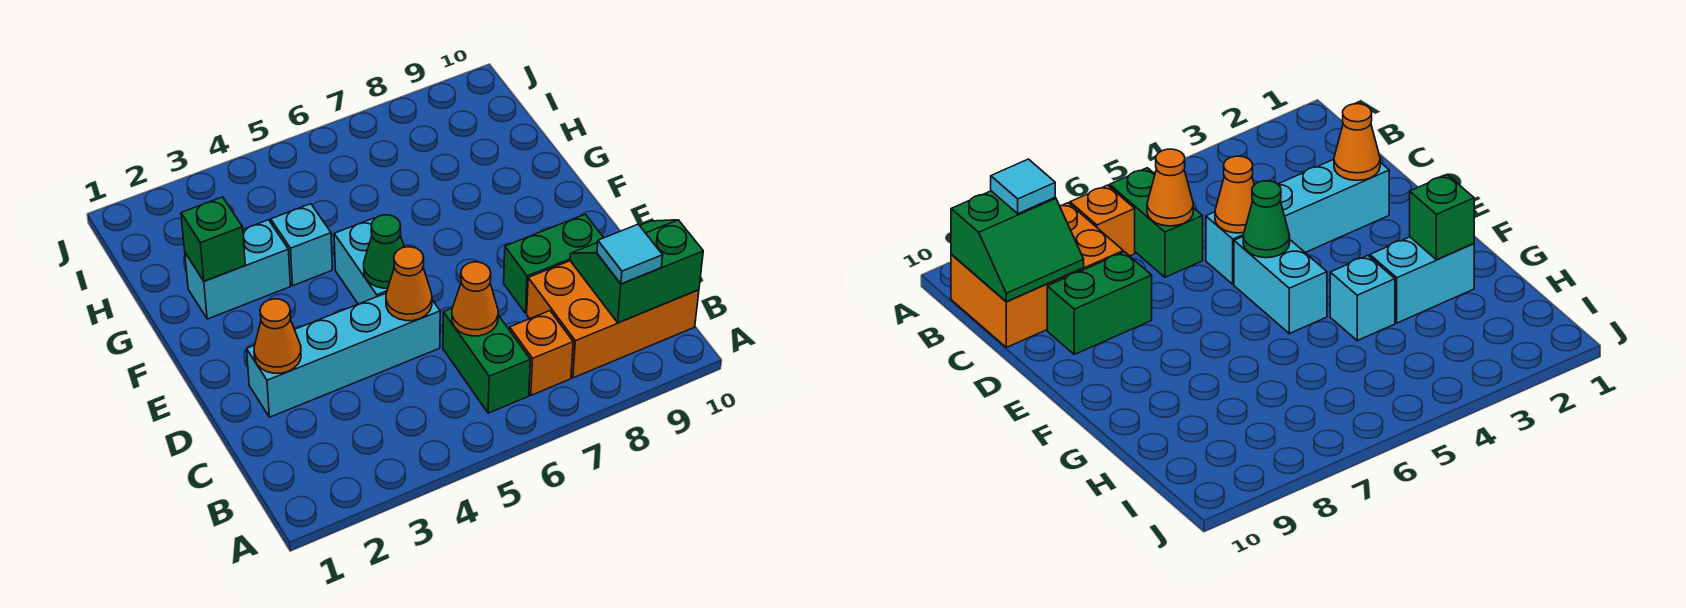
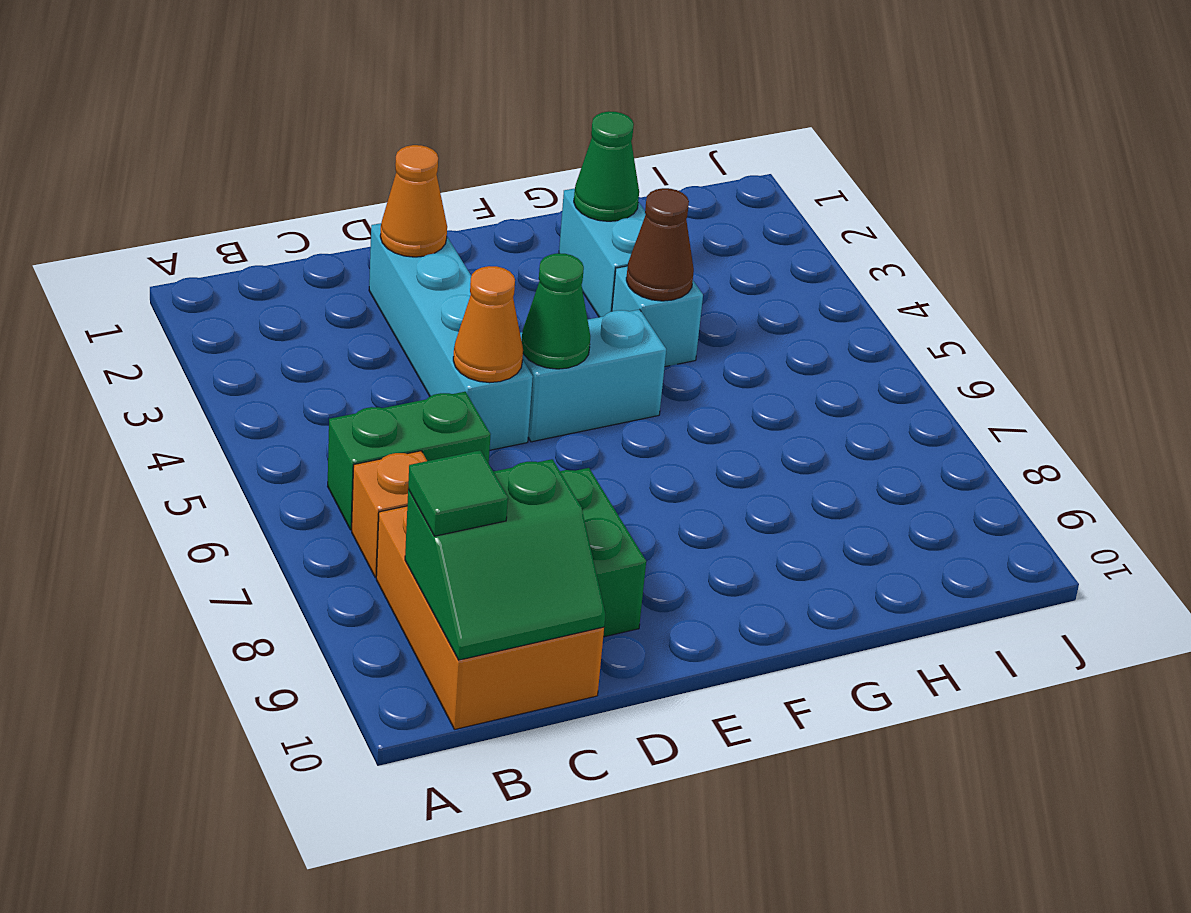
green slope B9:C10 level 2 top B -> green slope B9:C10 level 2 top 9
cyan tile B9 level 3 -> green tile B9 level 3
orange cone C6 level 2 -> none
green brick G2 level 2 -> green cone G2 level 2
none -> brown cone G4 level 2

